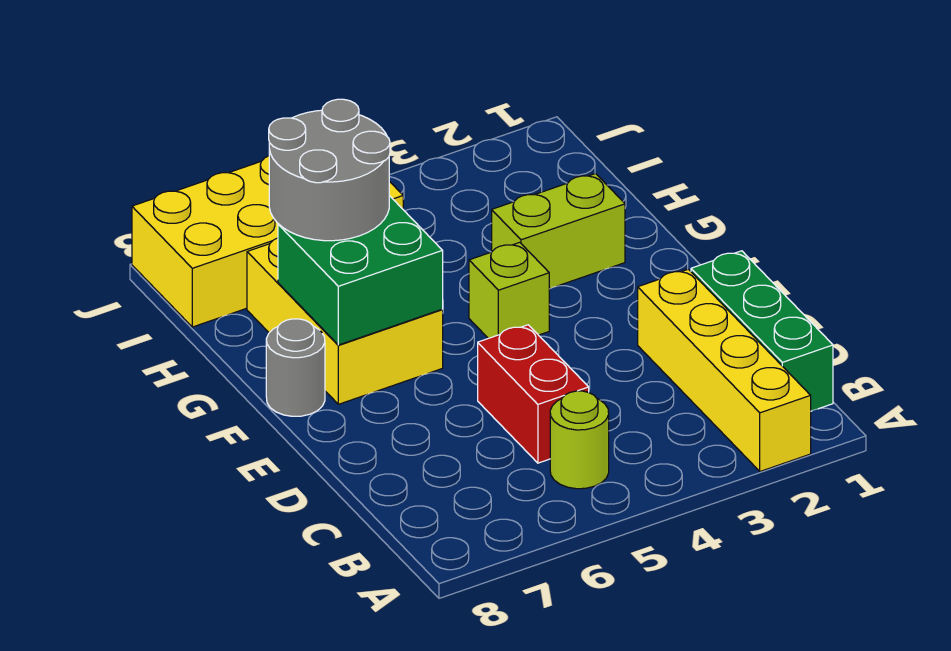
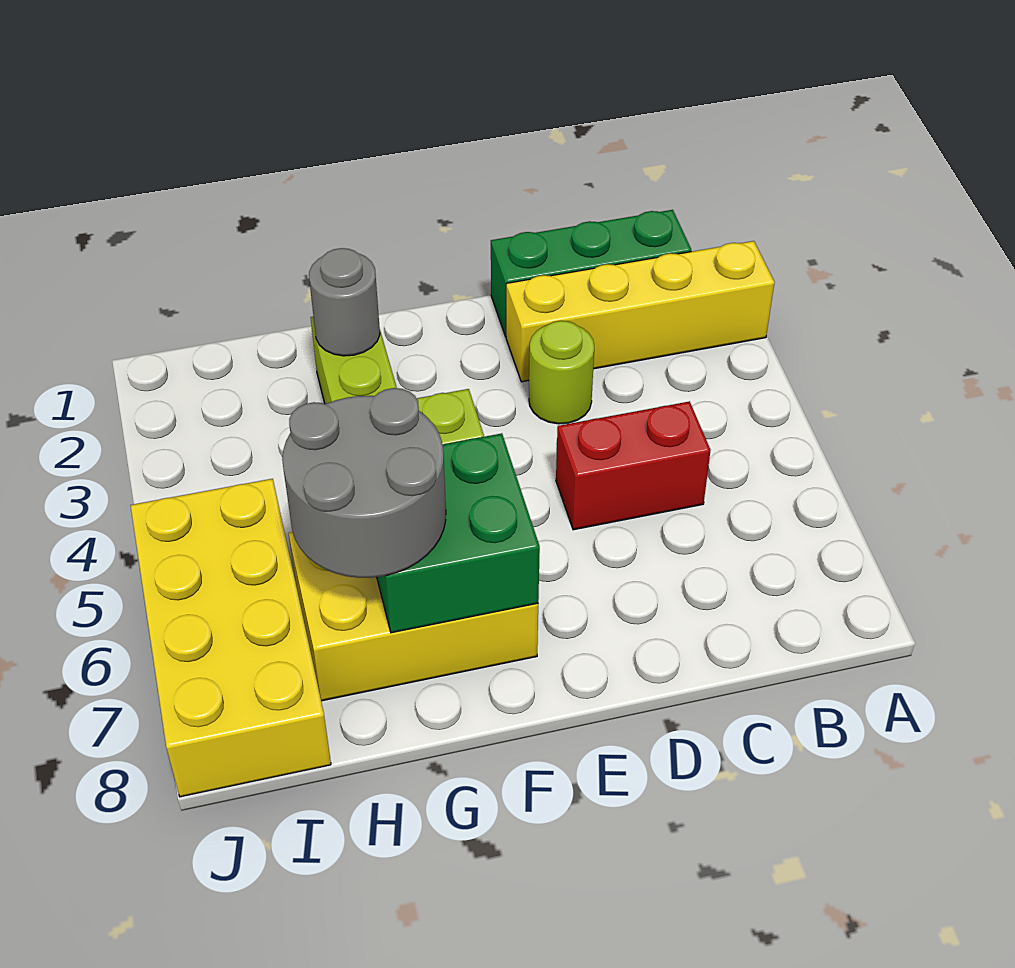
lime round brick B5 level 1 -> lime round brick D3 level 1
grey round brick F8 level 1 -> grey round brick G2 level 2

